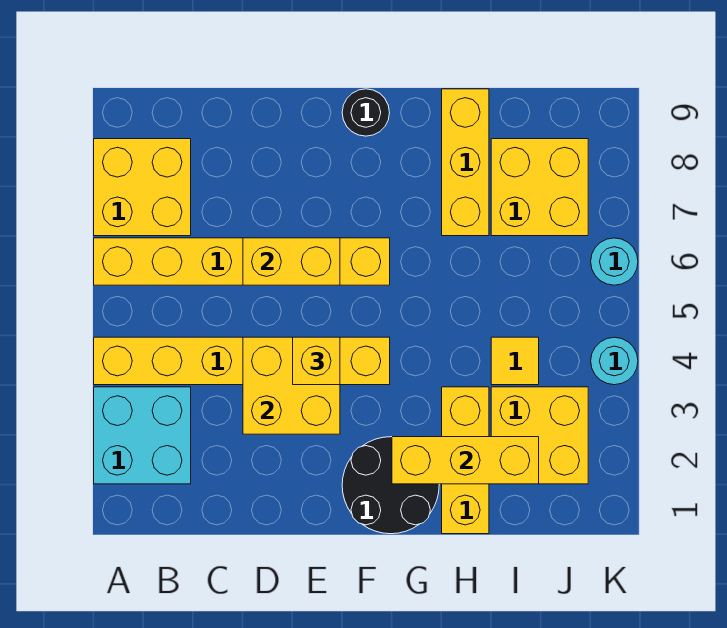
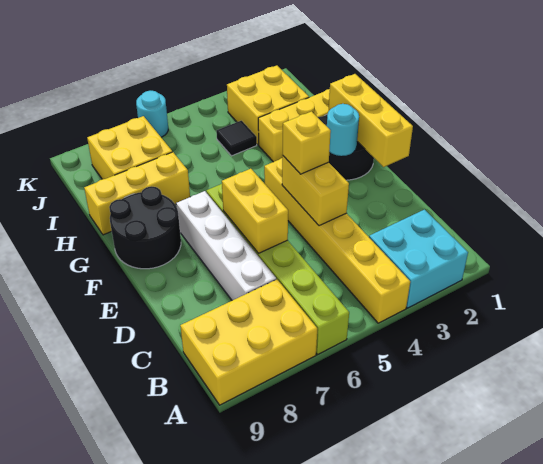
yellow brick A6:F6 level 1 -> lime brick A6:F6 level 1
yellow brick A7:B8 level 1 -> yellow brick A7:B9 level 1
none -> white brick C7:F7 level 1
yellow brick D3:E4 level 2 -> yellow brick D4:E4 level 2
black round brick F9 level 1 -> black round brick F8:G9 level 1
yellow brick G2:I2 level 2 -> yellow brick E1:G1 level 2
yellow tile I4 level 1 -> black tile I4 level 1
cyan round brick K4 level 1 -> cyan round brick F2 level 2

